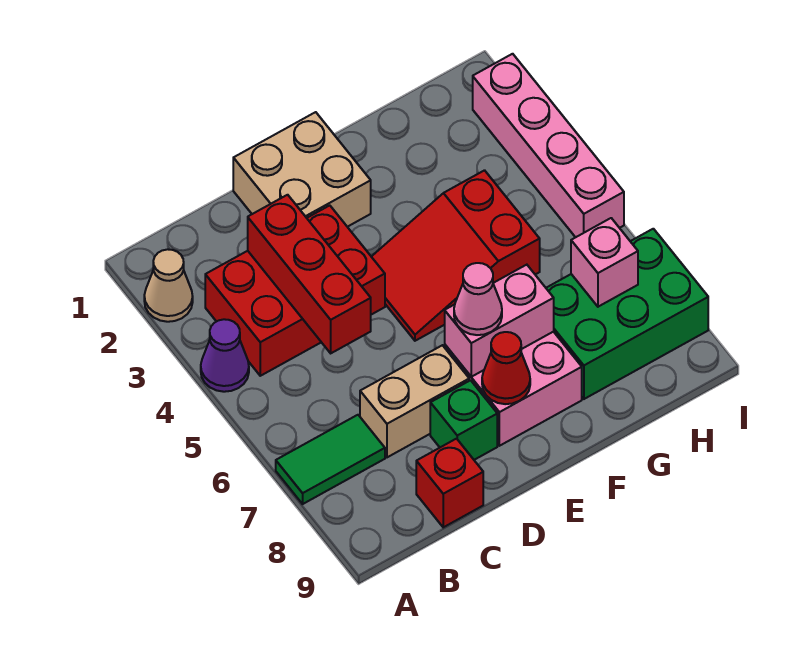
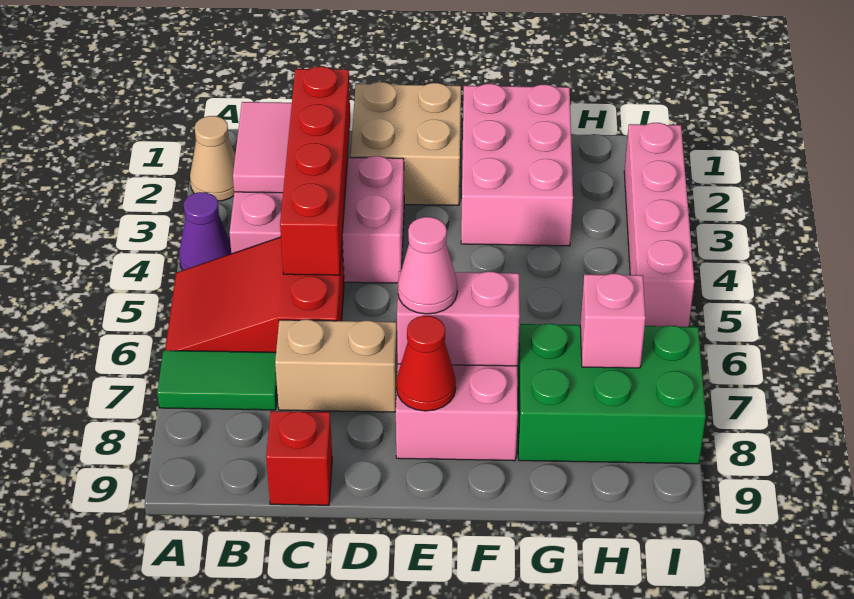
none -> pink tile B2:B3 level 2
red brick B3:D4 level 1 -> pink brick B3:D4 level 1
red brick C3:C5 level 2 -> red brick C2:C5 level 2
green brick D8 level 1 -> none
red slope E4:G5 level 1 top G -> red slope A5:C6 level 1 top C
none -> pink brick F1:G3 level 1

